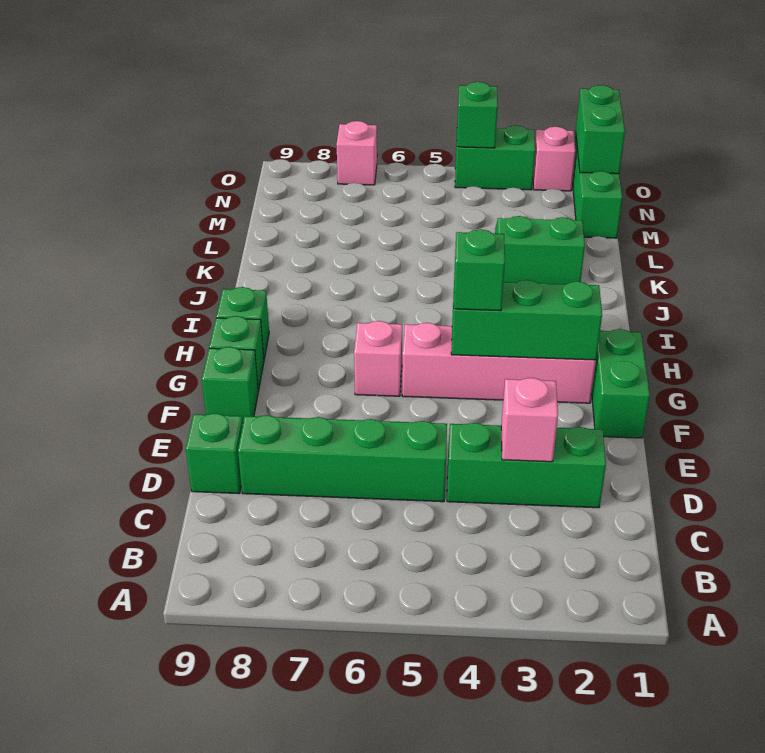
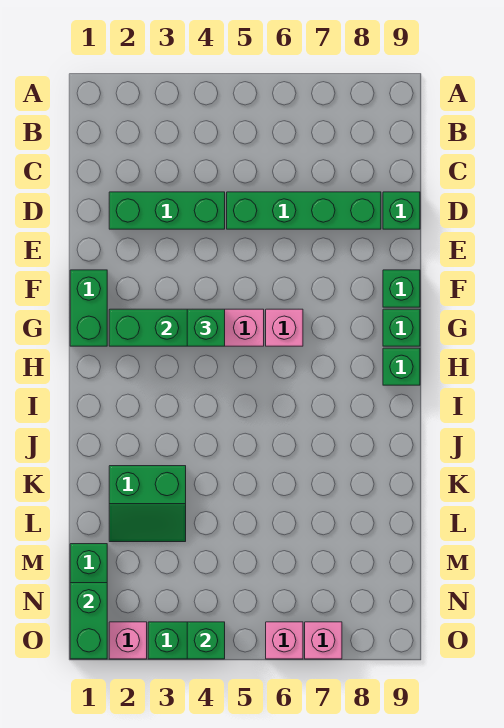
pink brick D3 level 2 -> pink brick O6 level 1

